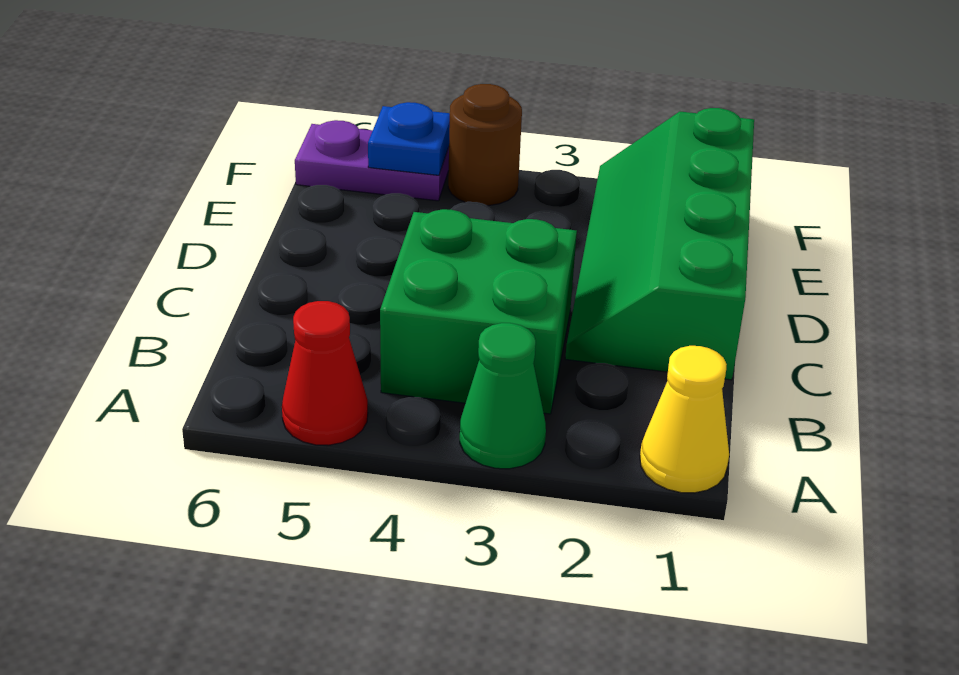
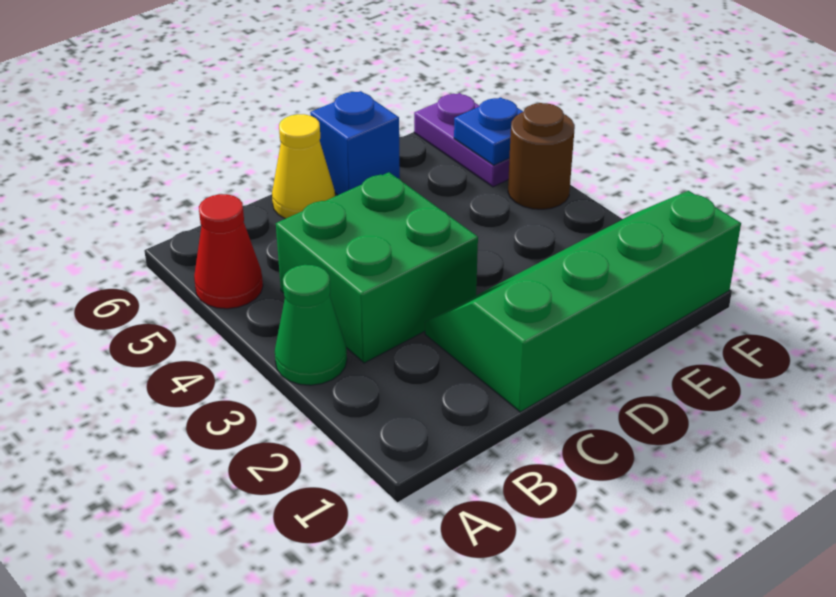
yellow cone A1 level 1 -> yellow cone C6 level 1
none -> blue brick D6 level 1

